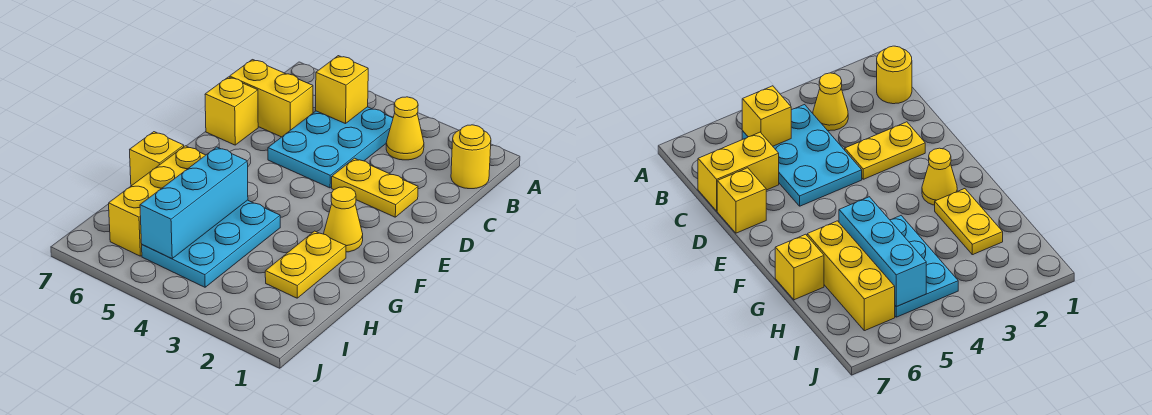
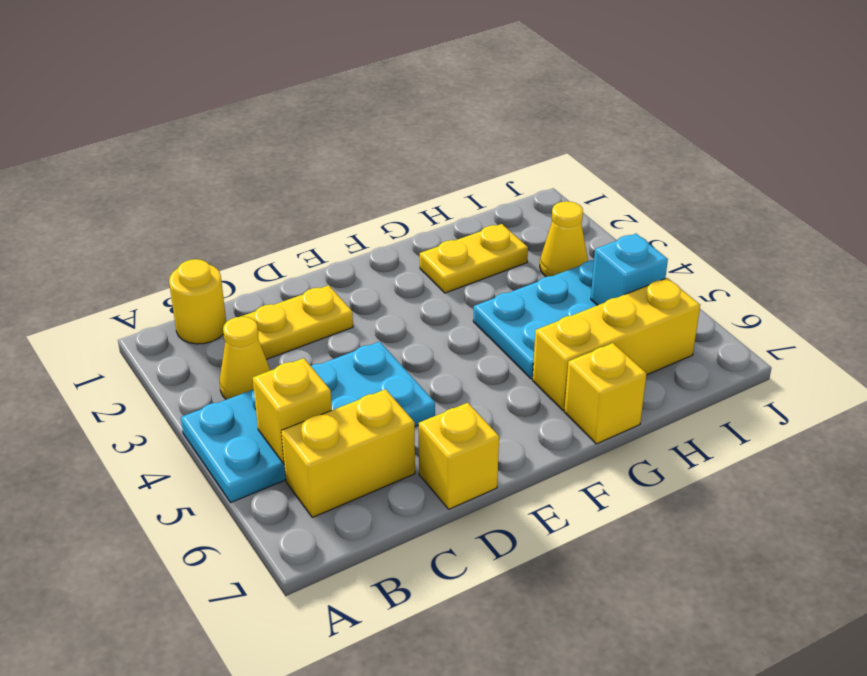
cyan plate B4:D5 level 1 -> cyan plate A4:D5 level 1
yellow brick C6:C7 level 1 -> yellow brick B6:C6 level 1
yellow plate D2:D3 level 1 -> yellow plate C2:D2 level 1
yellow cone F2 level 1 -> yellow cone I3 level 1
cyan brick G5:I5 level 2 -> cyan brick I5 level 2

